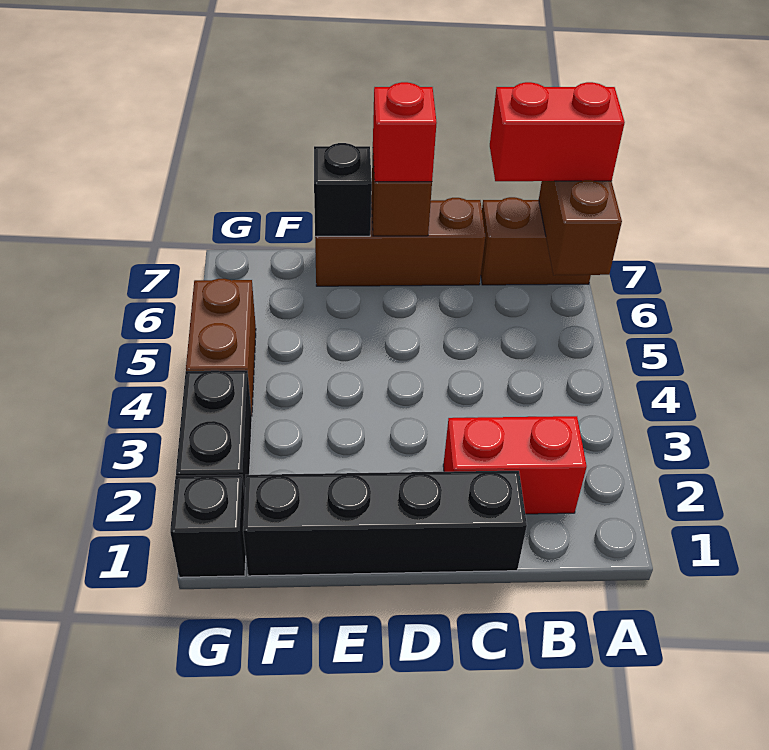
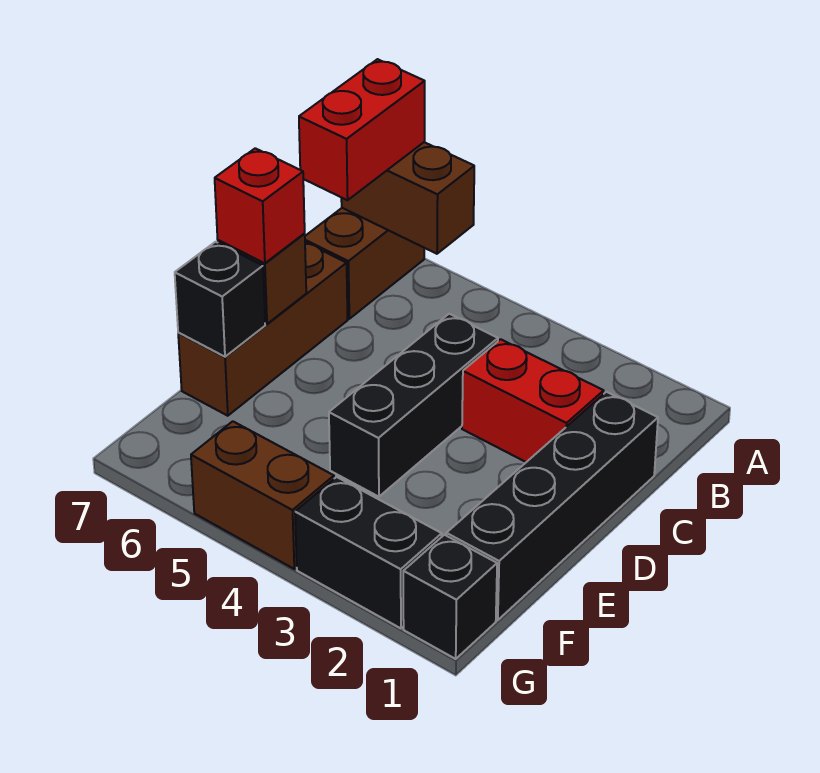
red brick B2:C2 level 1 -> red brick C2:C3 level 1
none -> black brick C4:E4 level 1

